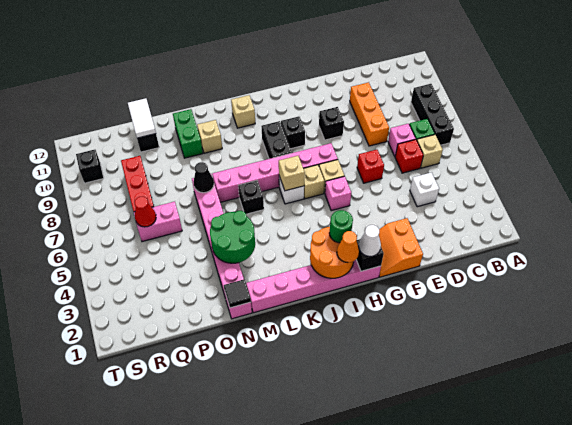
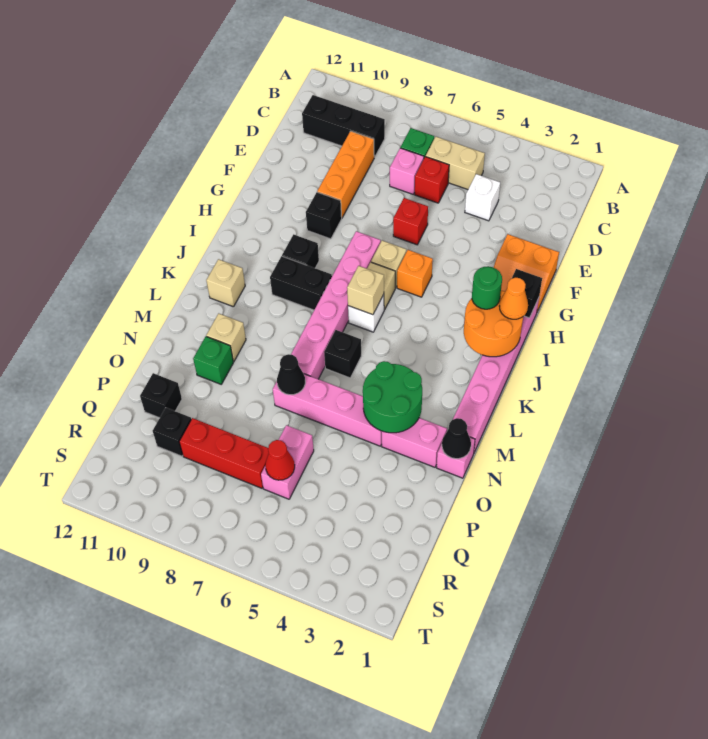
black brick B7:B9 level 1 -> black brick C9:C11 level 1
tan brick C6 level 1 -> tan brick C5:C6 level 1
orange brick E8:E10 level 1 -> orange brick D9:F9 level 1
white cone H1 level 3 -> none
pink brick H5 level 1 -> orange brick H5 level 1
black tile N1 level 2 -> black cone N1 level 2
green brick N10:N11 level 1 -> green brick N10 level 1
white tile P11:P12 level 2 -> none
black brick S10 level 1 -> black brick Q10 level 1

